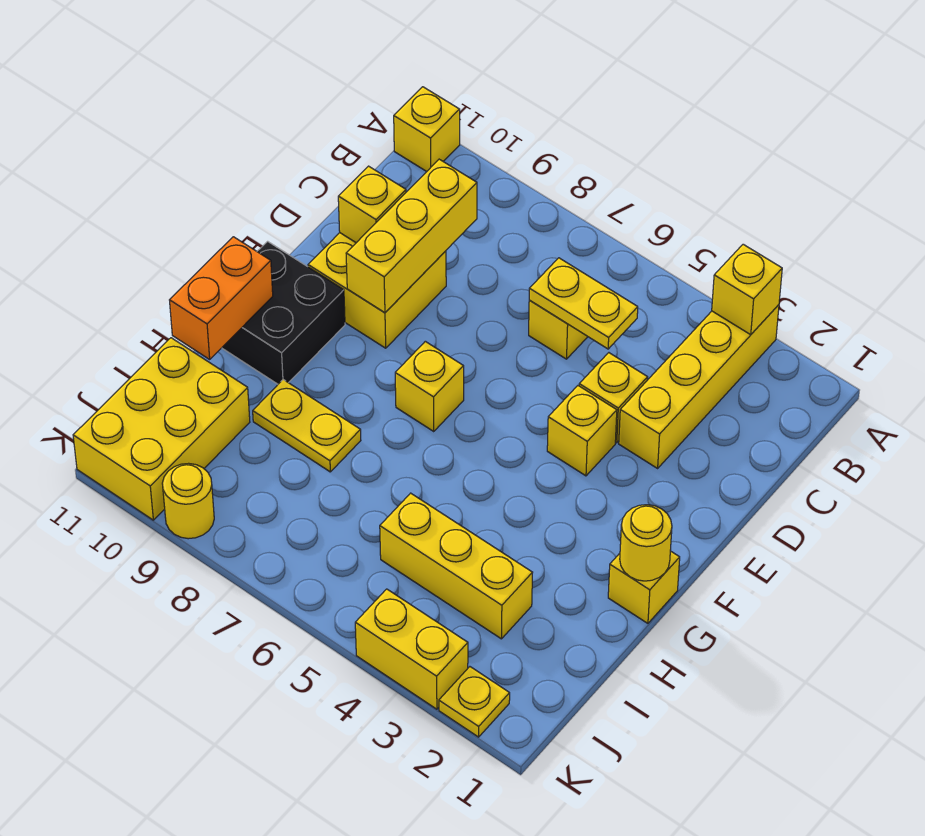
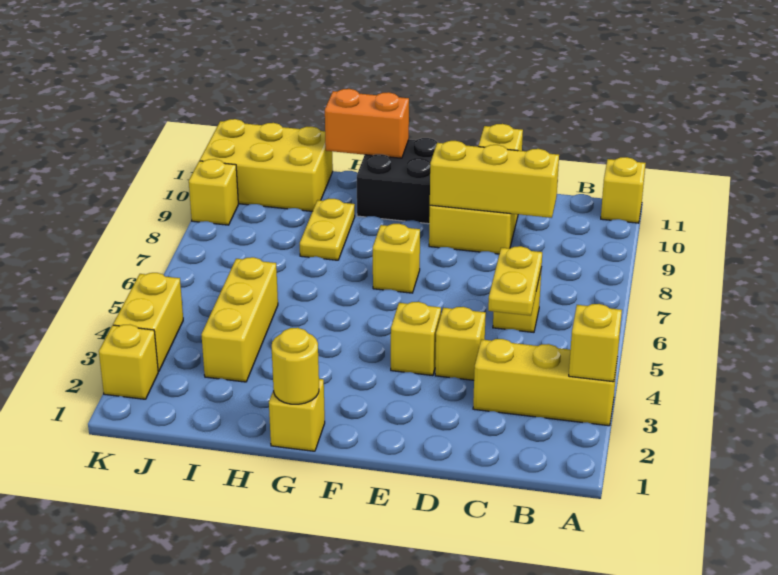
yellow brick A3:D3 level 1 -> yellow brick A3:C3 level 1
yellow plate K2 level 1 -> yellow brick K2 level 1
yellow round brick K9 level 1 -> yellow brick K9 level 1

